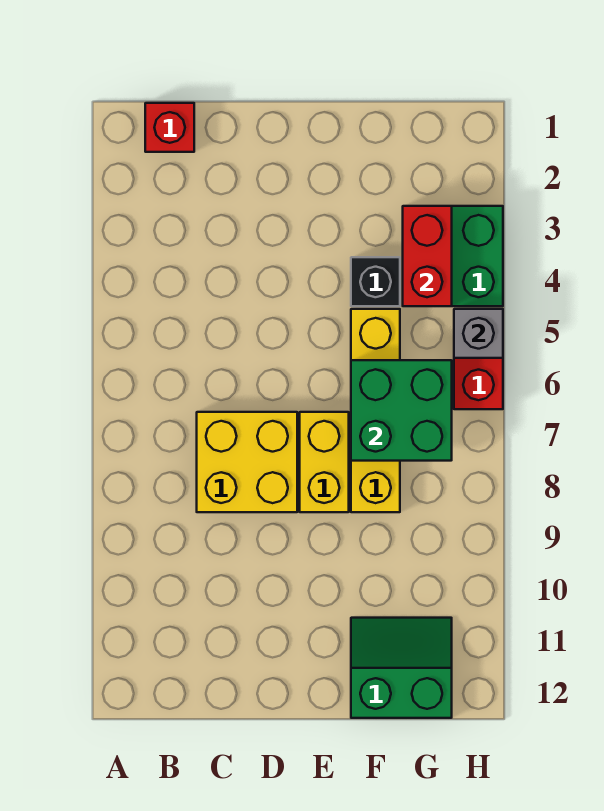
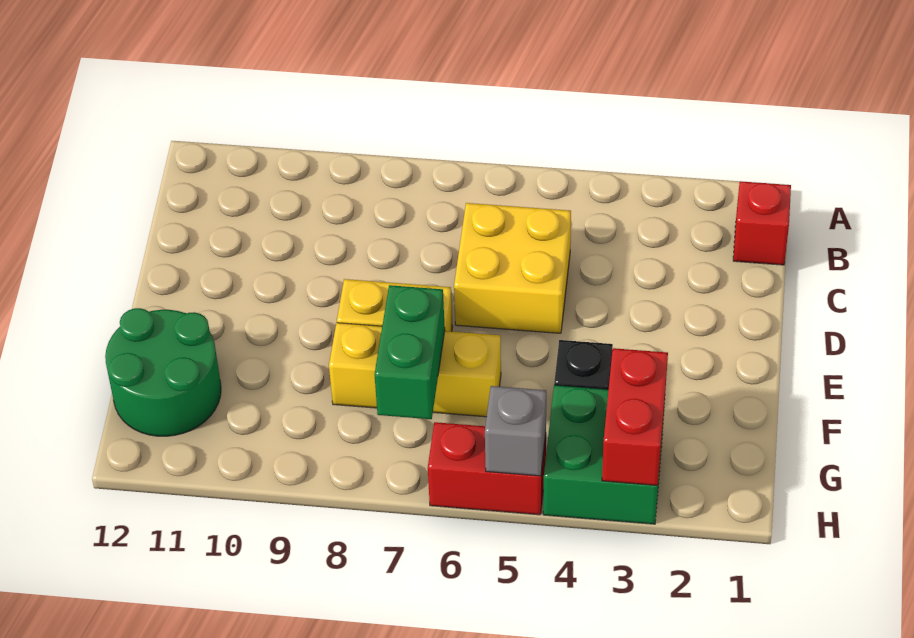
yellow brick C7:D8 level 1 -> yellow brick C5:D6 level 1
yellow brick F5:F8 level 1 -> yellow brick F6:F8 level 1
green brick F6:G7 level 2 -> green brick F7:G7 level 2
green slope F11:G12 level 1 top 12 -> green round brick F11:G12 level 1
red brick G3:G4 level 2 -> red brick G3:H3 level 2

